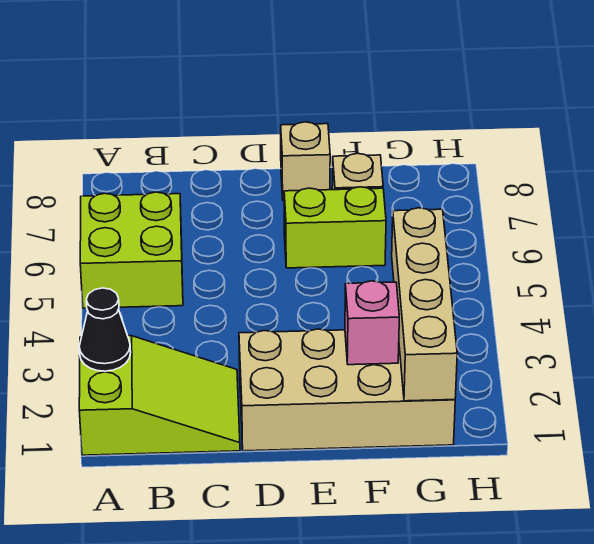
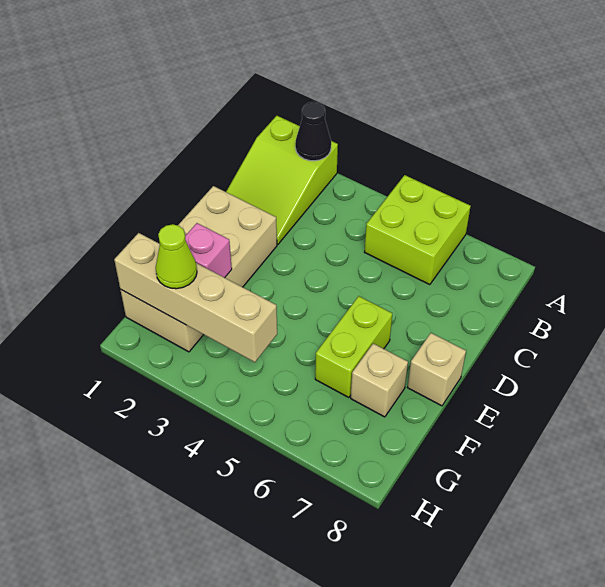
none -> lime cone G2 level 3

